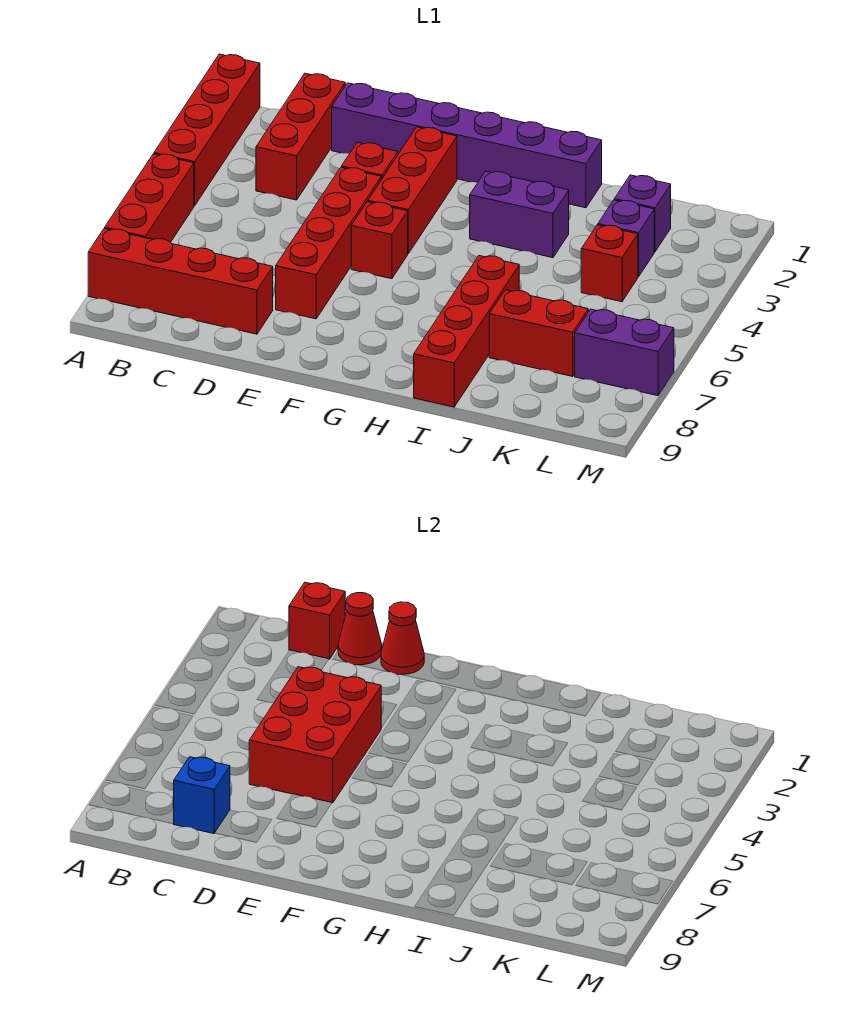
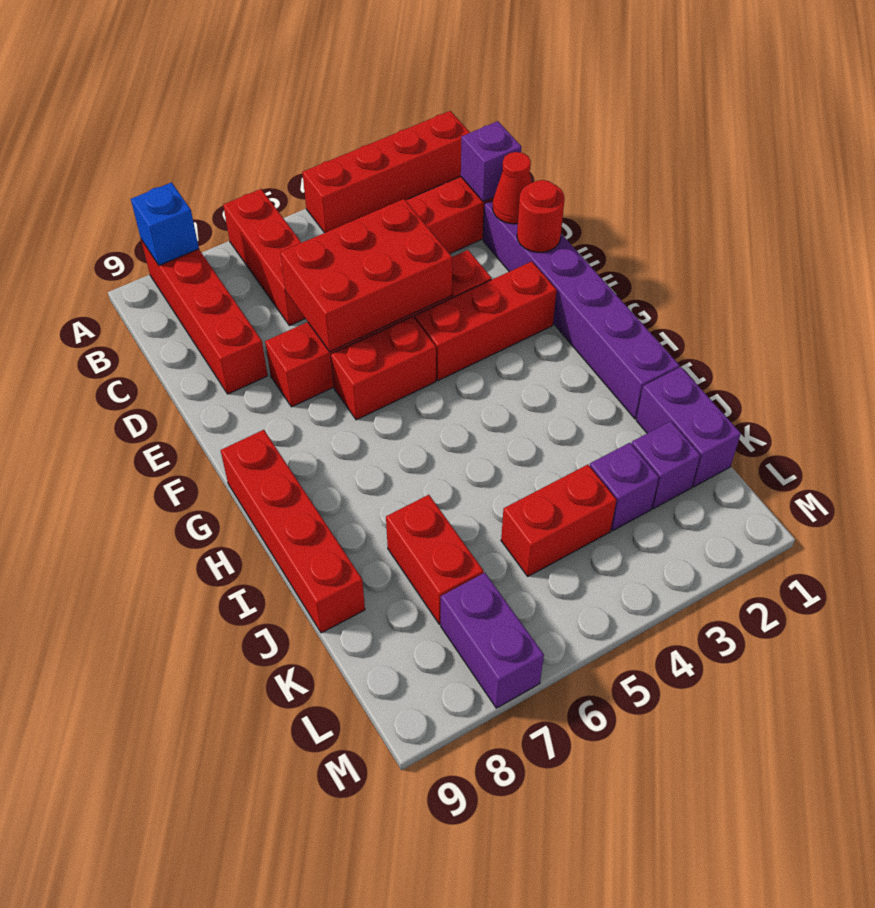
red brick A5:A7 level 1 -> red brick A6:C6 level 1
red brick C1 level 2 -> purple brick C1 level 2
blue brick C8 level 2 -> blue brick A8 level 2
red cone E1 level 2 -> red round brick E1 level 2
red brick F5 level 1 -> red brick F5:F6 level 1
purple brick H3:I3 level 1 -> purple brick J1:K1 level 1
red brick I6:I9 level 1 -> red brick G9:J9 level 1
red brick K4 level 1 -> red brick K4:K5 level 1

